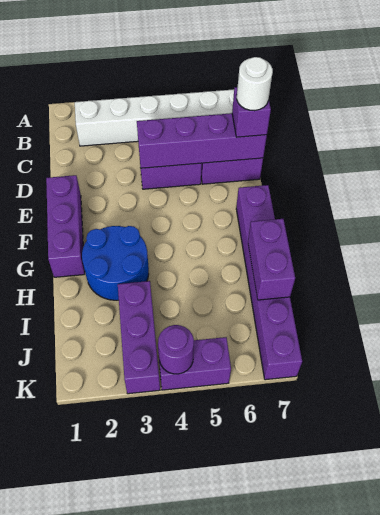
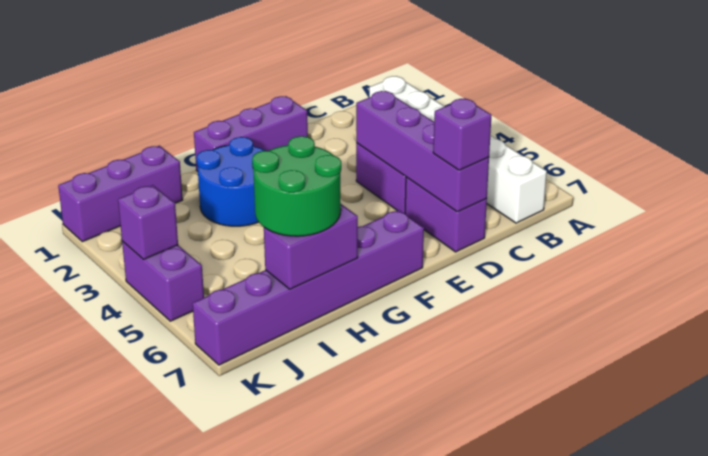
white round brick D7 level 4 -> none
none -> green round brick H6:I7 level 3
purple brick I3:K3 level 1 -> purple brick I1:K1 level 1
purple round brick K4 level 2 -> purple brick K4 level 2

